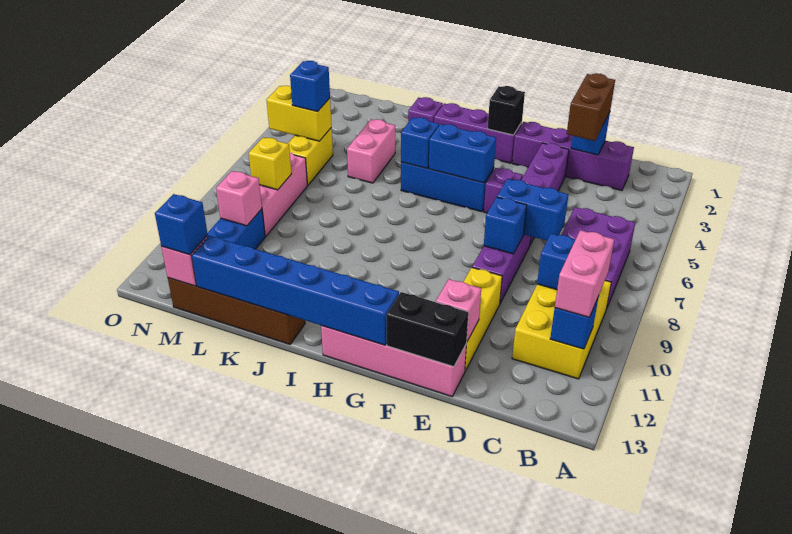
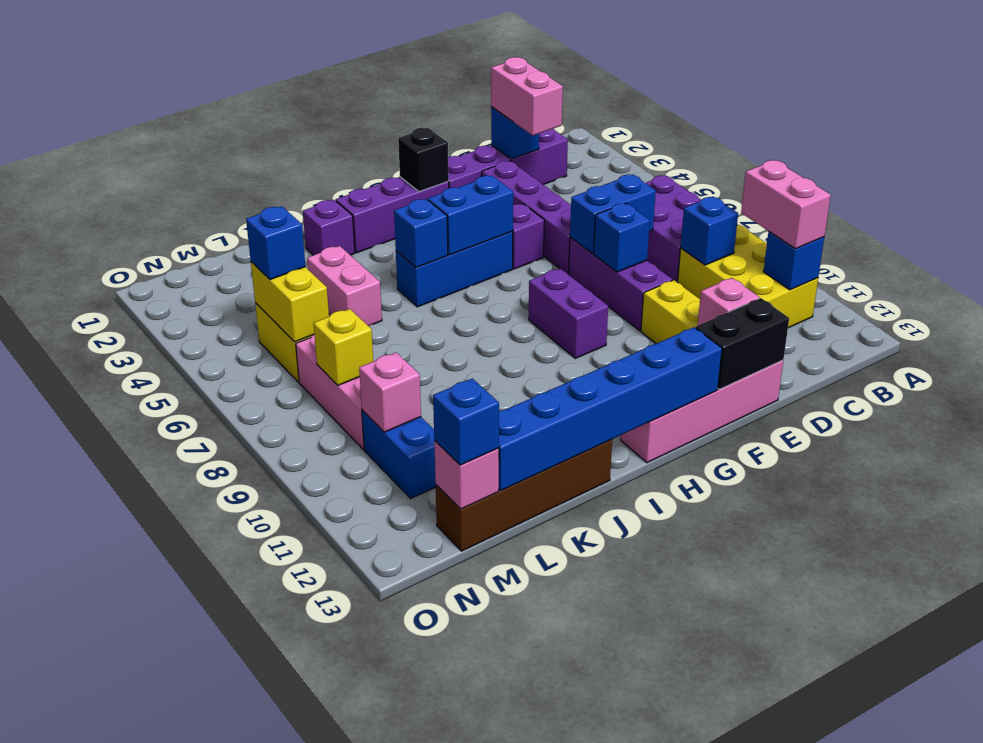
brown brick D2:D3 level 3 -> pink brick D2:D3 level 3
none -> purple brick G8:G9 level 1
yellow brick M5:N5 level 2 -> yellow brick M5:M6 level 2

